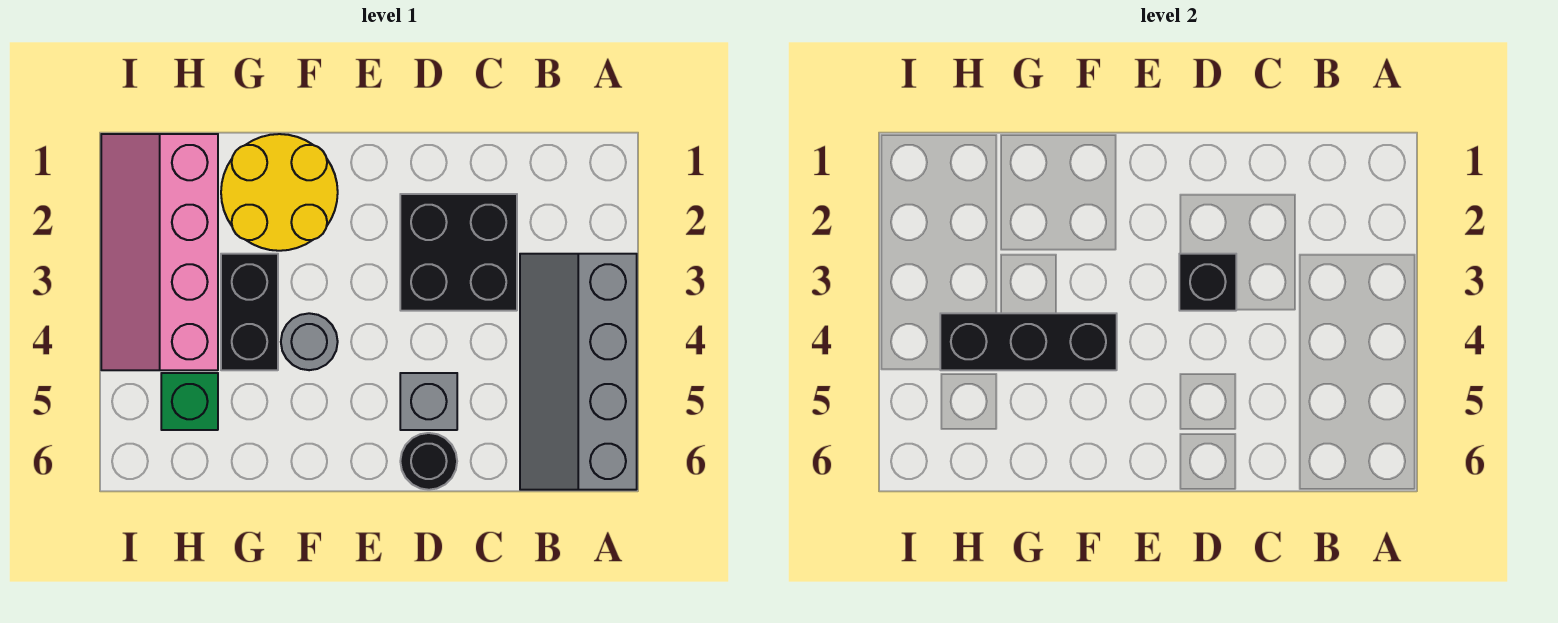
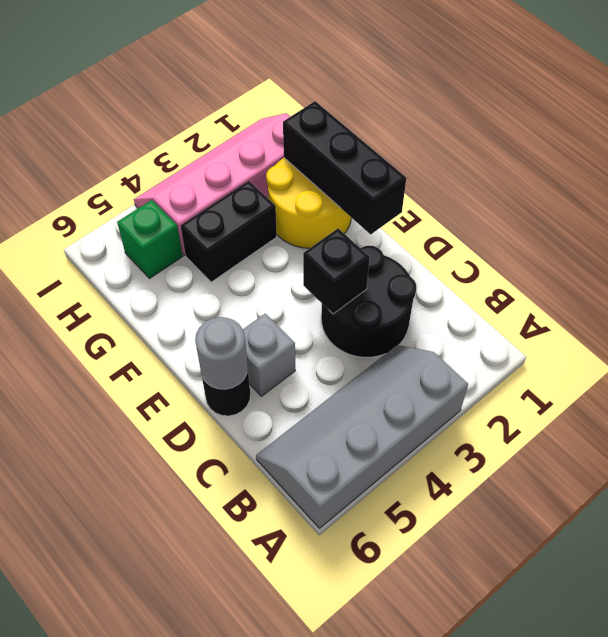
black brick C2:D3 level 1 -> black round brick C2:D3 level 1
grey round brick F4 level 1 -> grey round brick D6 level 2
black brick F4:H4 level 2 -> black brick E1:G1 level 2

